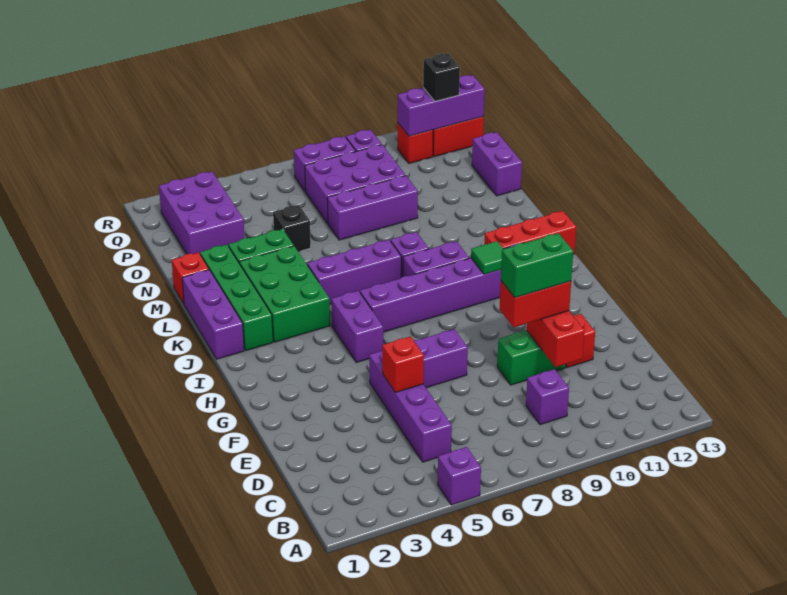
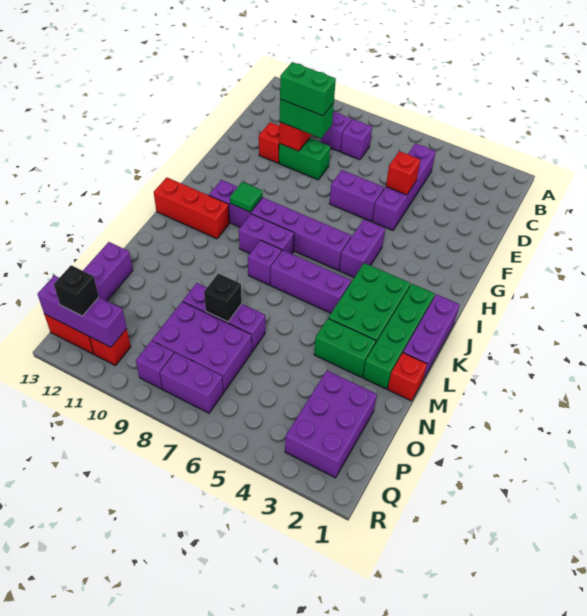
purple brick A5 level 1 -> purple brick C8 level 1
red brick E9:E10 level 3 -> green brick E9:E10 level 3
black brick N5 level 1 -> black brick N8 level 2

